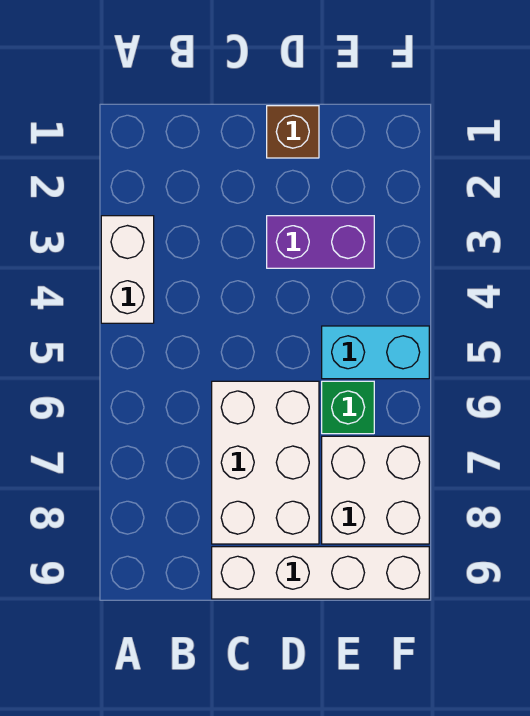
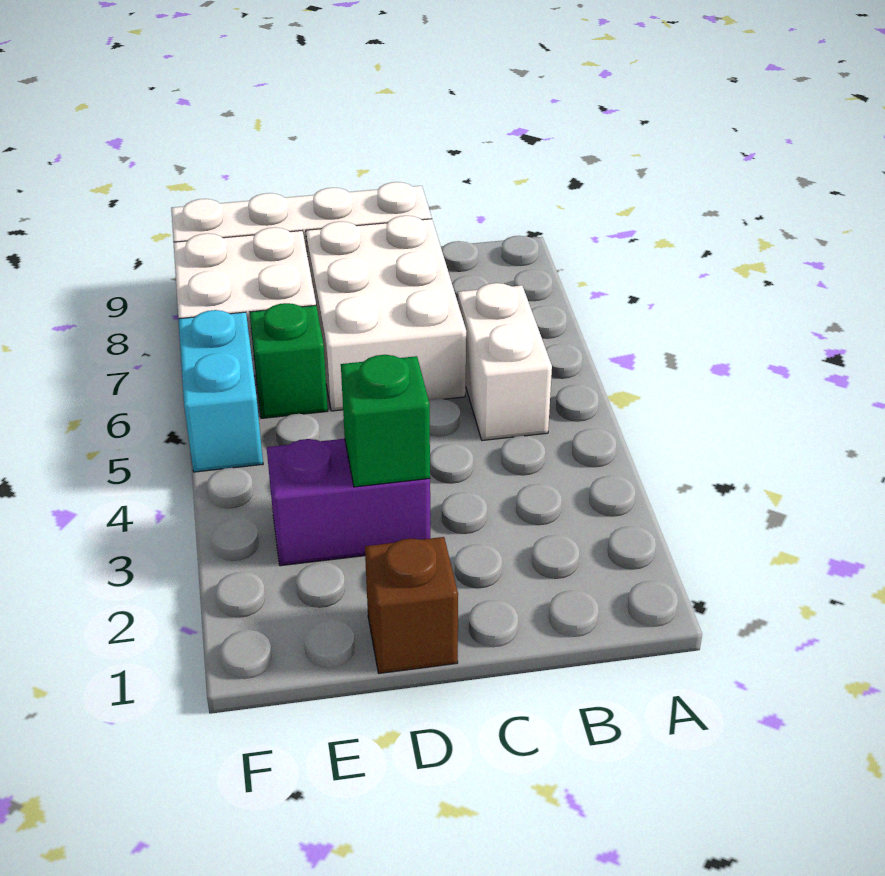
white brick A3:A4 level 1 -> white brick B5:B6 level 1
none -> green brick D3 level 2
cyan brick E5:F5 level 1 -> cyan brick F5:F6 level 1

